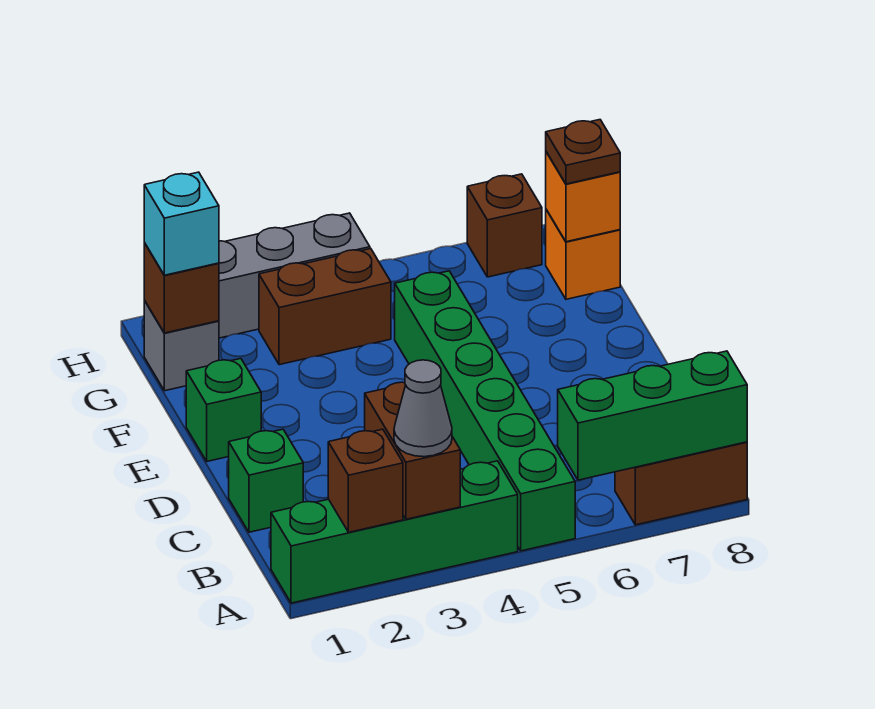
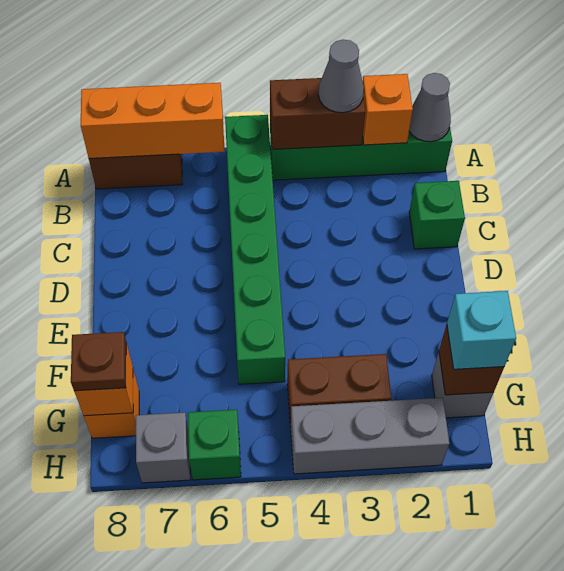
none -> grey cone A1 level 2
brown brick A2 level 2 -> orange brick A2 level 2
brown brick A3:B3 level 2 -> brown brick A3:A4 level 2
green brick A6:A8 level 2 -> orange brick A6:A8 level 2
green brick E1 level 1 -> green brick H6 level 1
brown brick H7 level 1 -> grey brick H7 level 1

